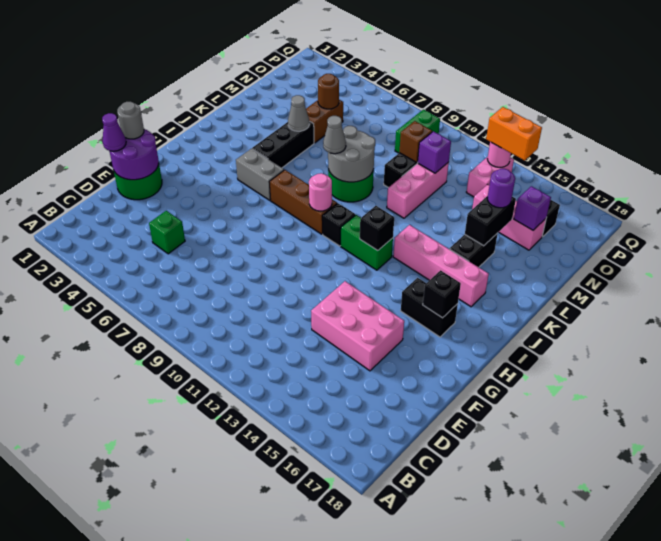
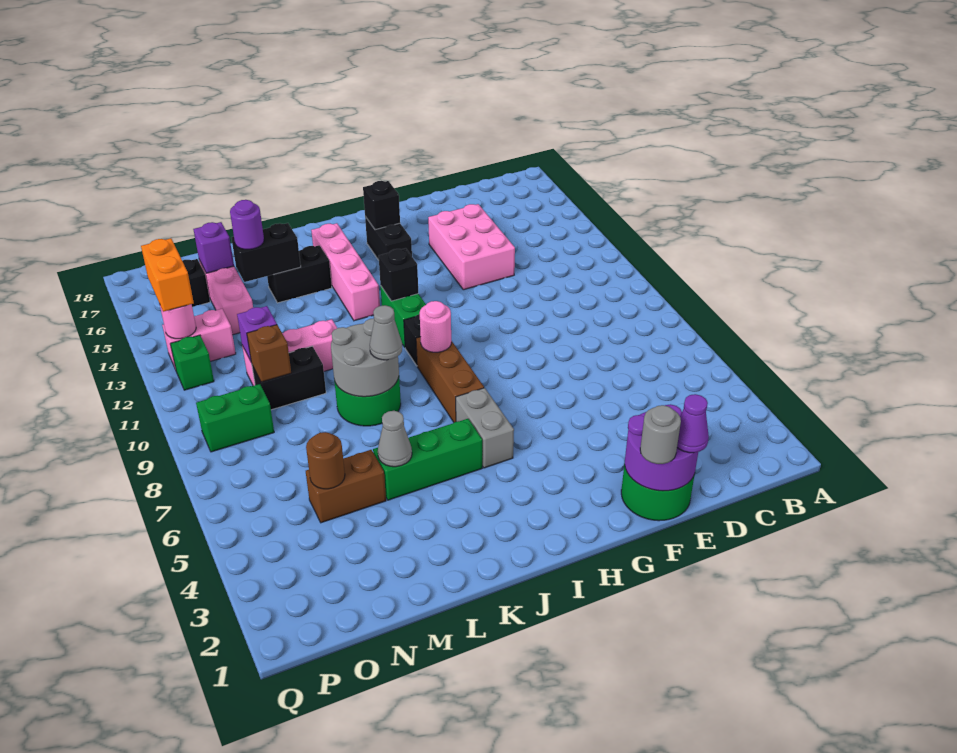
green brick D5 level 1 -> green brick P12 level 1
black brick J5:L5 level 1 -> green brick J5:L5 level 1

